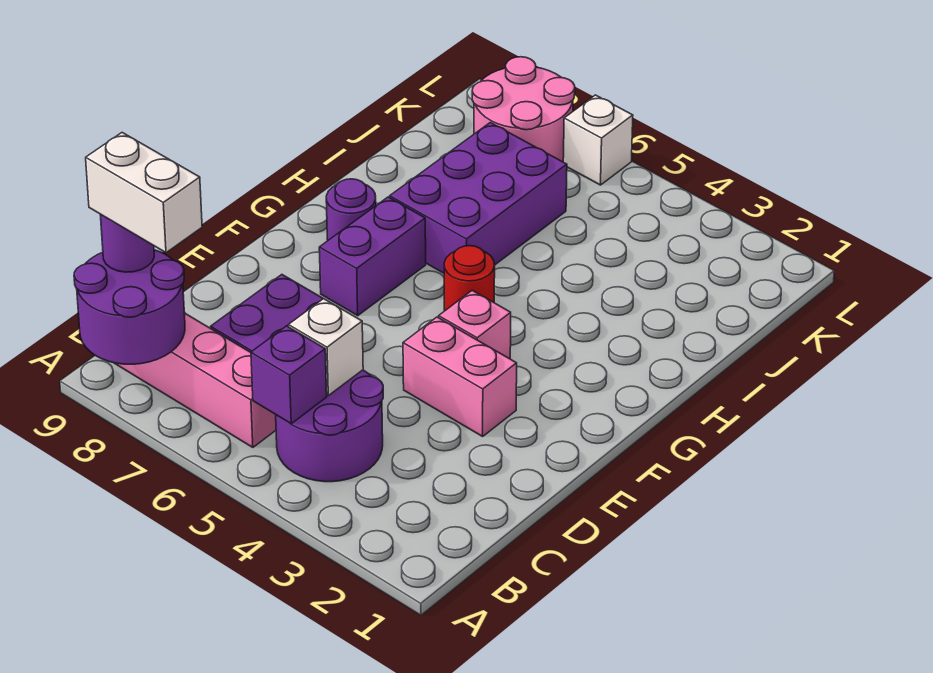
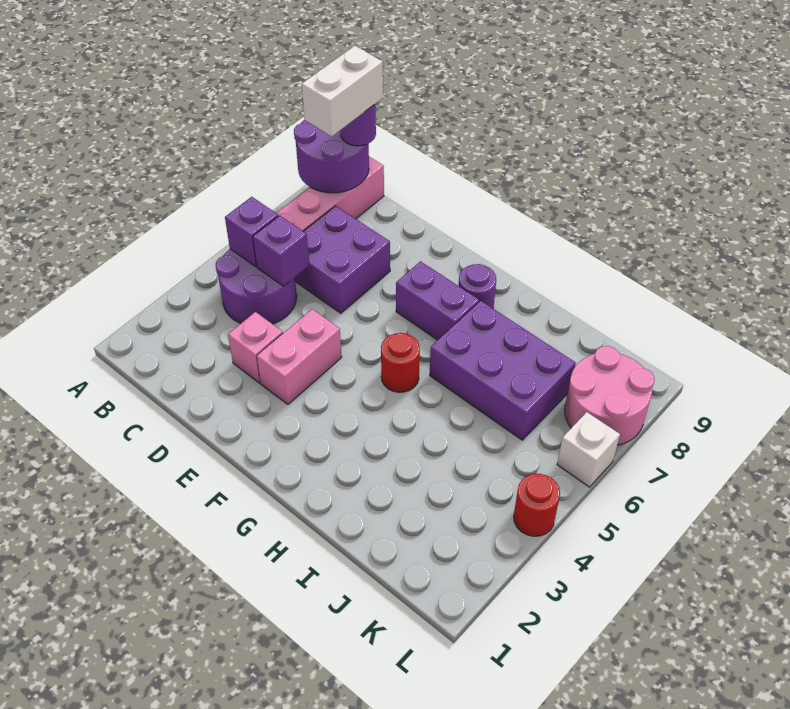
white brick C5 level 2 -> purple brick C5 level 2
pink brick F4 level 1 -> pink brick D3 level 1
none -> red round brick L4 level 1

